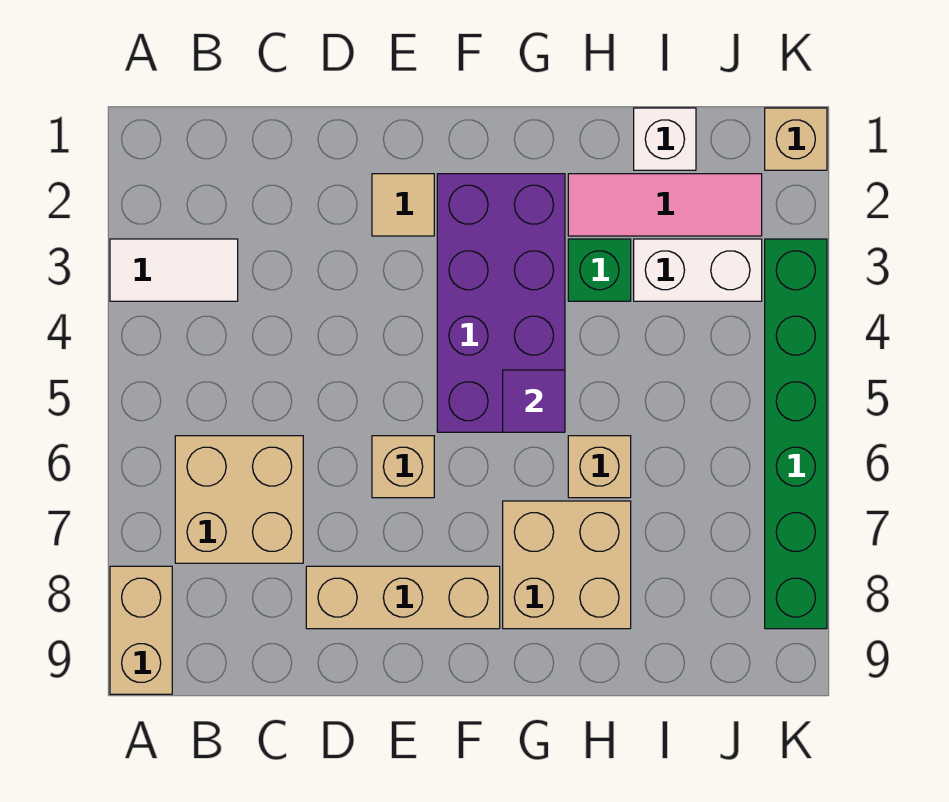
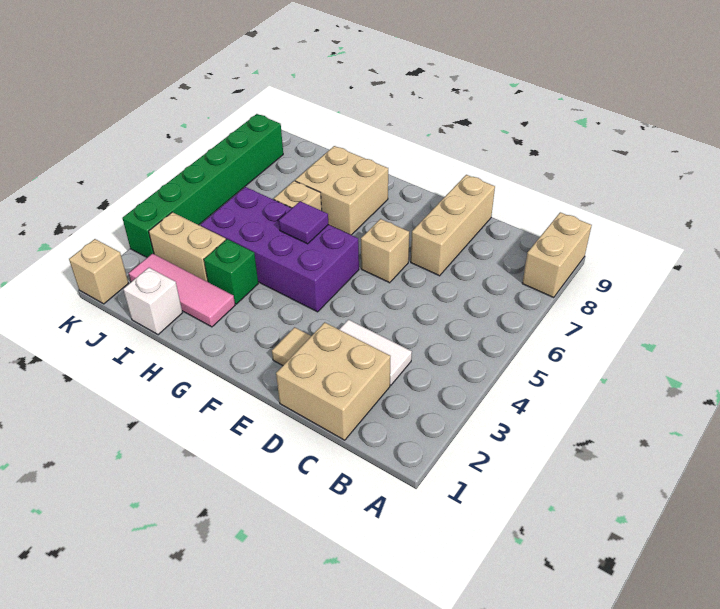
white tile A3:B3 level 1 -> white tile C3:D3 level 1
tan brick B6:C7 level 1 -> tan brick C1:D2 level 1
tan brick D8:F8 level 1 -> tan brick D7:D9 level 1
purple brick F2:G5 level 1 -> purple brick F4:I5 level 1
white brick I3:J3 level 1 -> tan brick I3:J3 level 1

